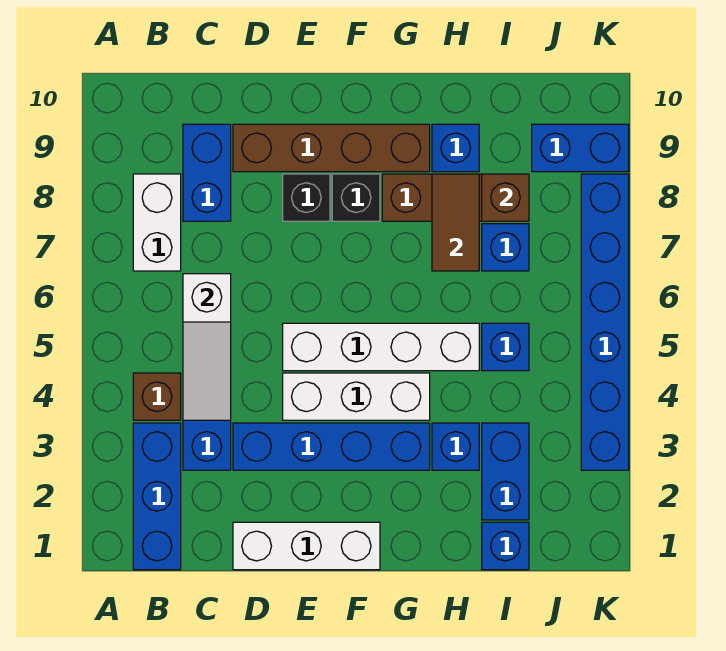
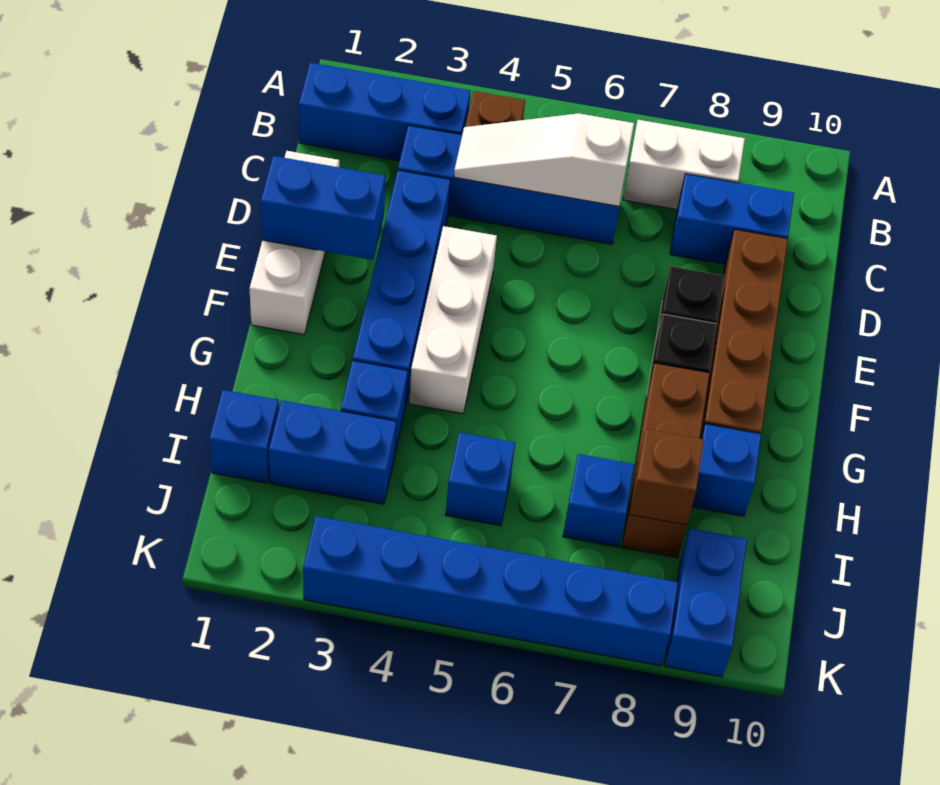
none -> blue brick E1:E2 level 2
white brick E5:H5 level 1 -> none
brown tile H7:H8 level 2 -> none

